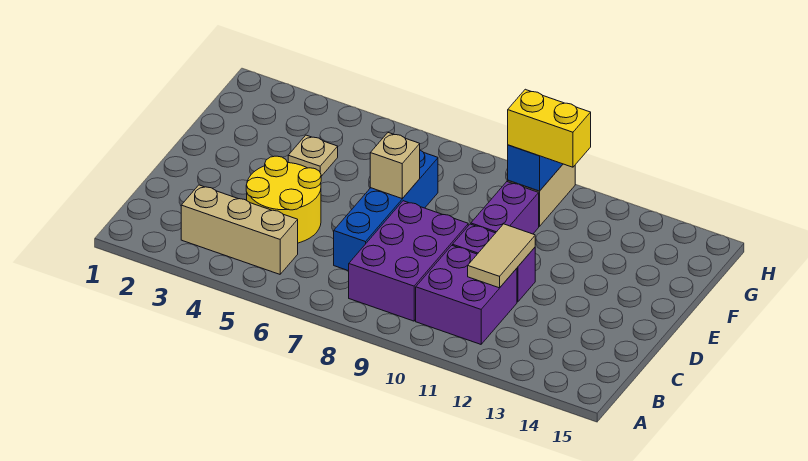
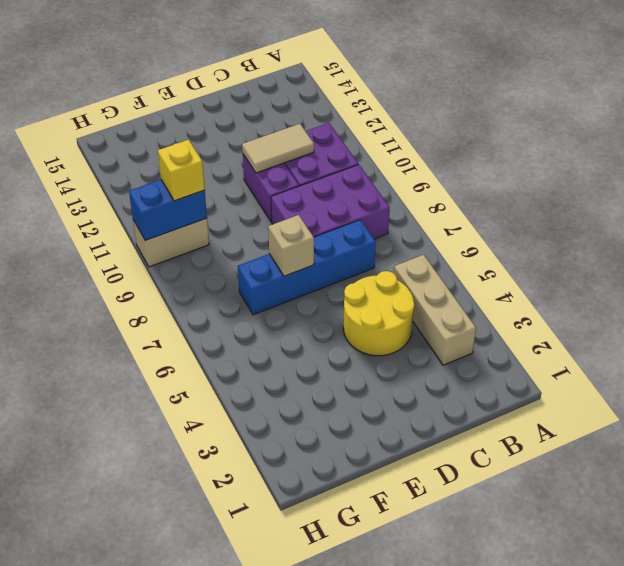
purple brick E10:F10 level 1 -> none
tan plate F4 level 1 -> none
yellow brick G10:G11 level 3 -> yellow brick G10 level 3

